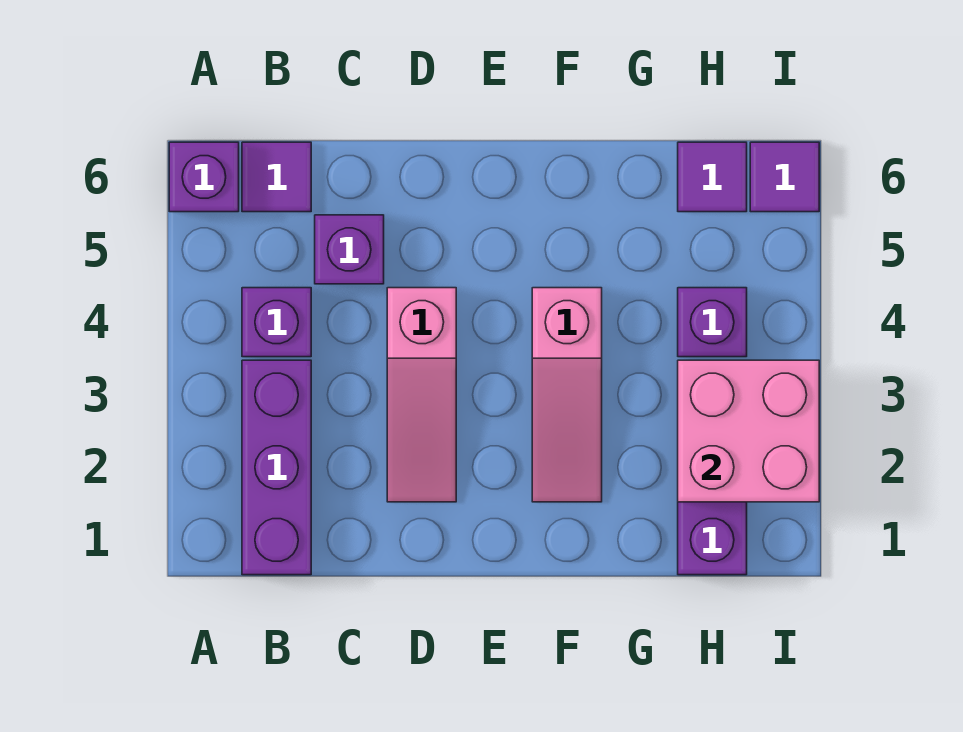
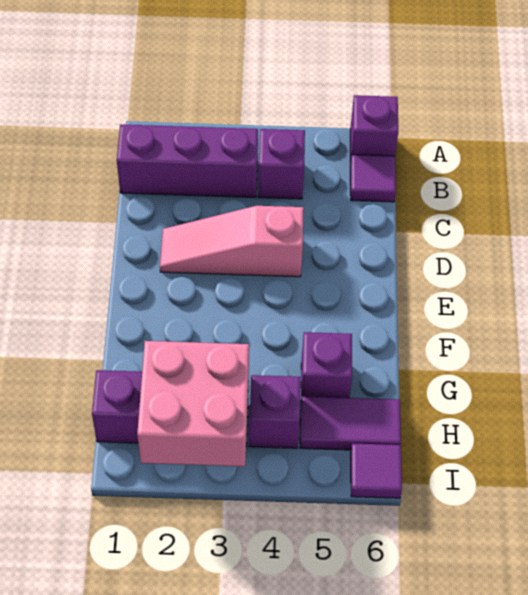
purple brick C5 level 1 -> purple brick G5 level 1
pink slope F2:F4 level 1 top 4 -> none
purple tile H6 level 1 -> purple tile H5:H6 level 1

